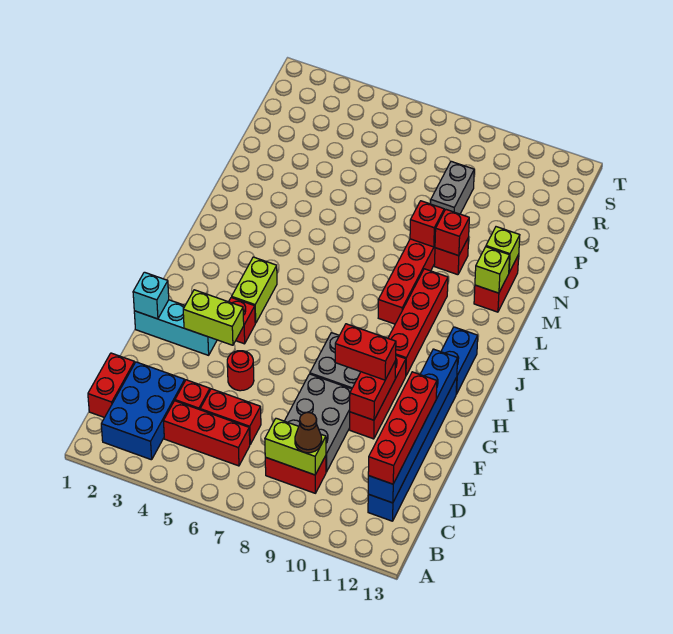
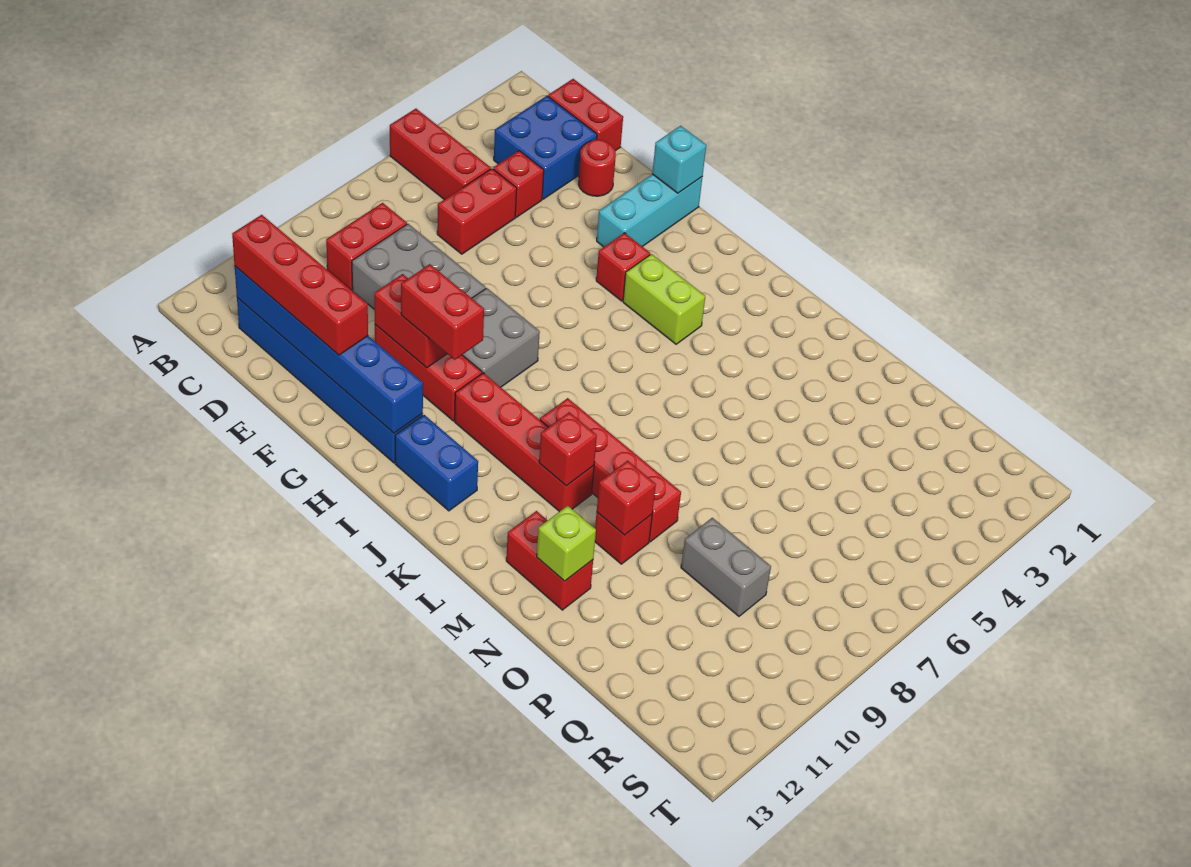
blue brick B2:D3 level 1 -> blue brick C2:D3 level 1
red brick C4:C6 level 1 -> red brick A5:C5 level 1
lime brick C8:C9 level 2 -> none
brown cone C9 level 3 -> none
red round brick F5 level 1 -> red round brick E2 level 1
lime brick G3:G4 level 2 -> none
red brick G9:G10 level 3 -> red brick G10:H10 level 3
lime brick M12 level 2 -> none
red brick N9 level 2 -> red brick L10 level 2

